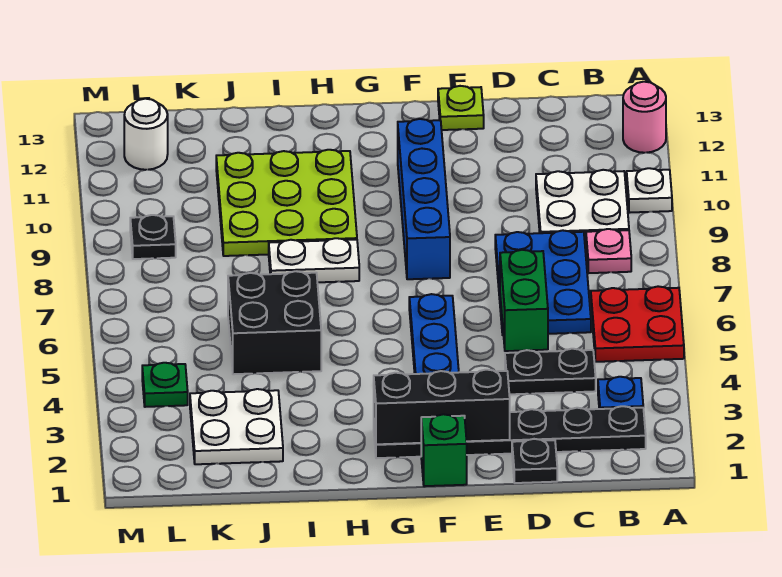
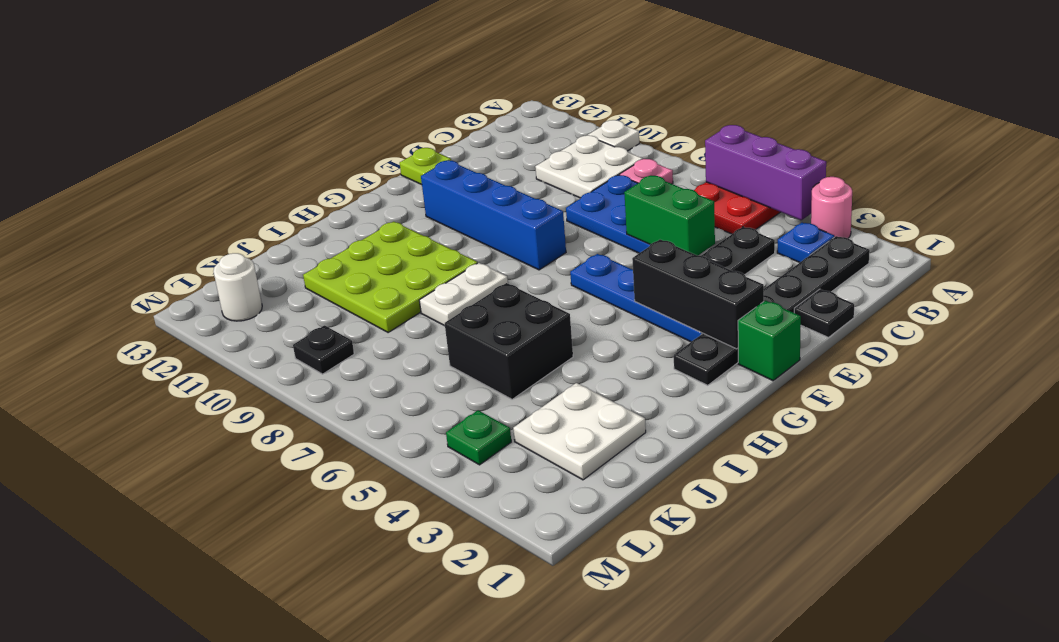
none -> purple brick A4:A6 level 2
pink round brick A12 level 1 -> pink round brick A3 level 1
black brick E2:G2 level 2 -> black brick F2:F4 level 2

